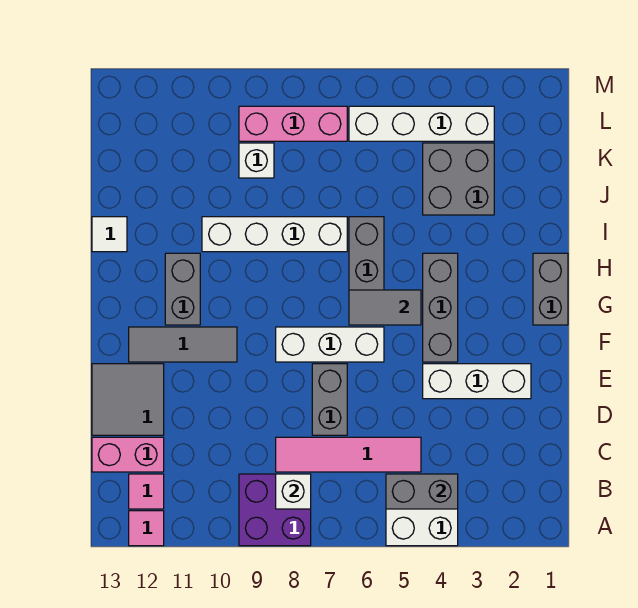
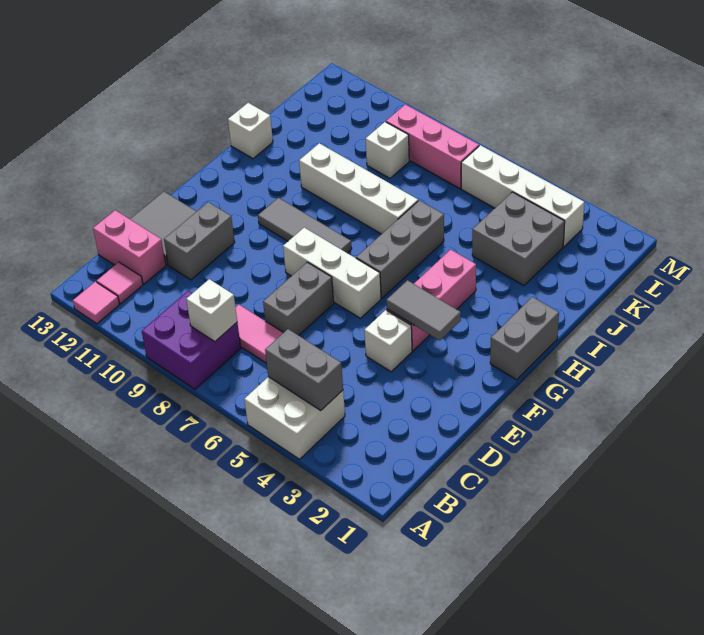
white brick E2:E4 level 1 -> white brick E4 level 1
grey brick F4:H4 level 1 -> pink brick F4:H4 level 1
grey tile F10:F12 level 1 -> grey tile G8:G10 level 1
grey tile G5:G6 level 2 -> grey tile F3:F4 level 2
grey brick G11:H11 level 1 -> grey brick D11:E11 level 1
white tile I13 level 1 -> white brick I13 level 1

